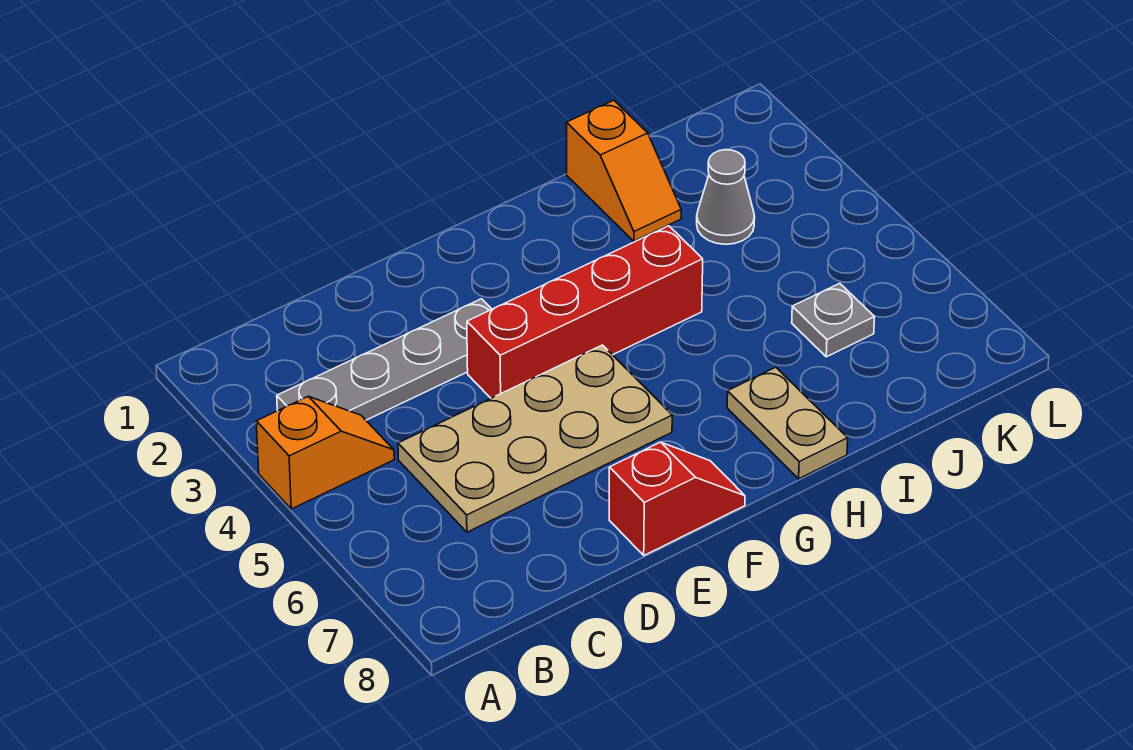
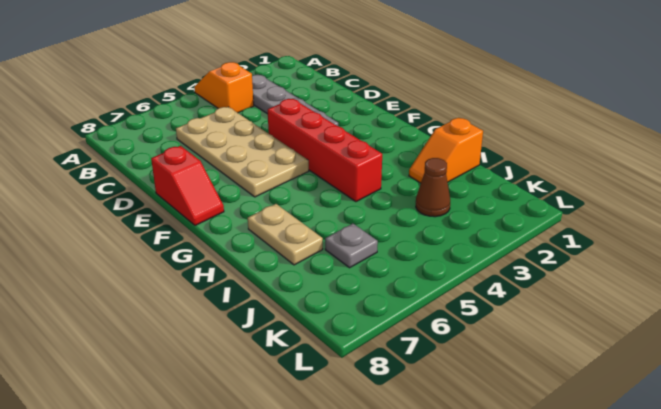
orange slope A4:B4 level 1 top A -> orange slope A4:B4 level 1 top B
tan plate H7:H8 level 1 -> tan plate H7:I7 level 1
grey cone J3 level 1 -> brown cone J3 level 1

